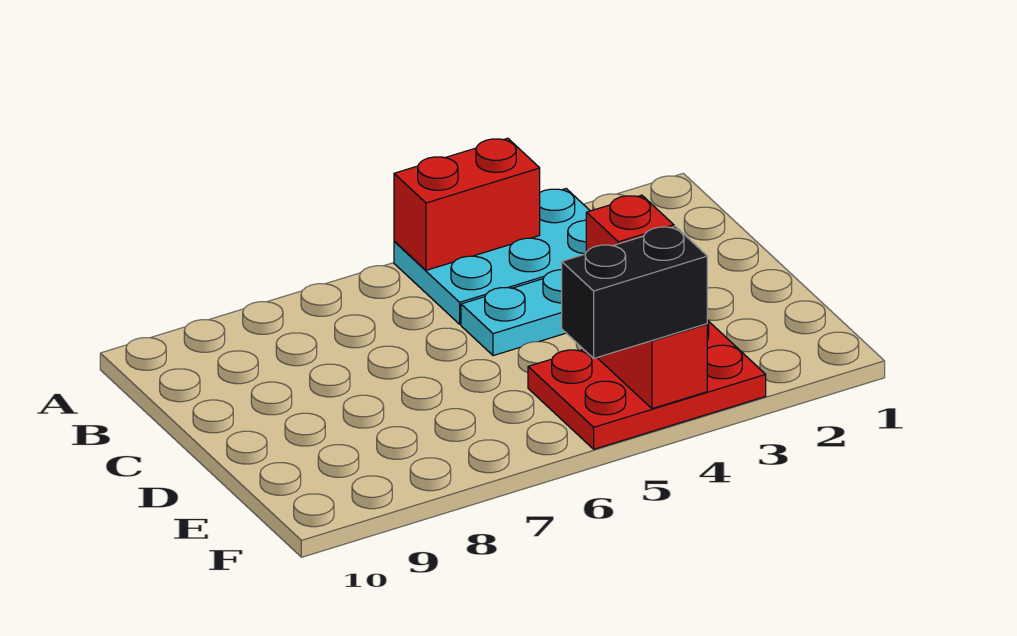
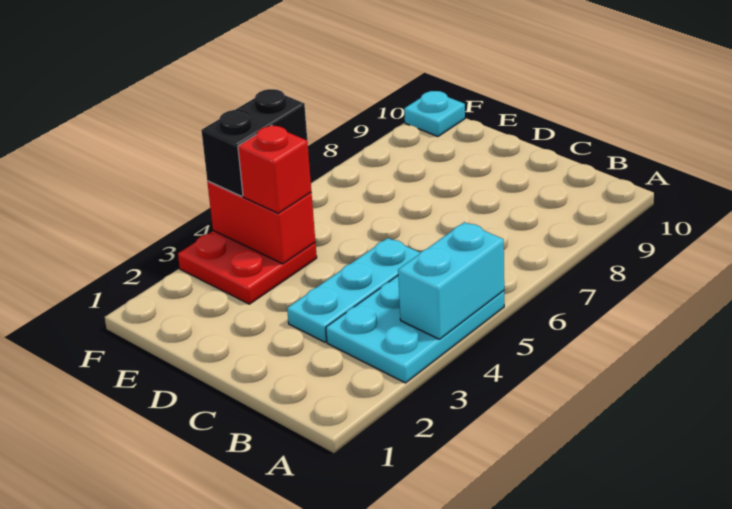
red brick A4:A5 level 2 -> cyan brick A4:A5 level 2
red plate E3:F5 level 1 -> red plate E3:F4 level 1
none -> cyan plate F10 level 1

